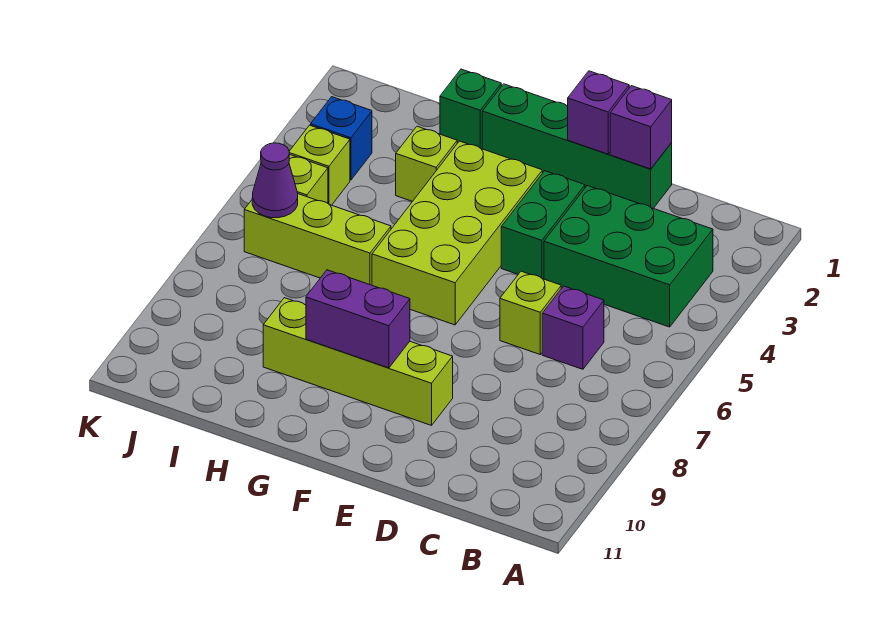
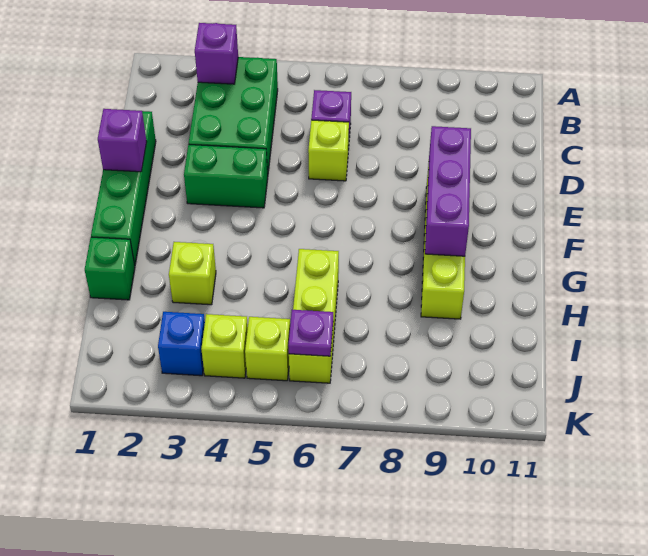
purple brick D1 level 2 -> purple brick B3 level 2
lime brick F3:G6 level 1 -> none
purple brick F9:G9 level 2 -> purple brick E9:G9 level 2
purple cone J6 level 2 -> purple plate J6 level 2

